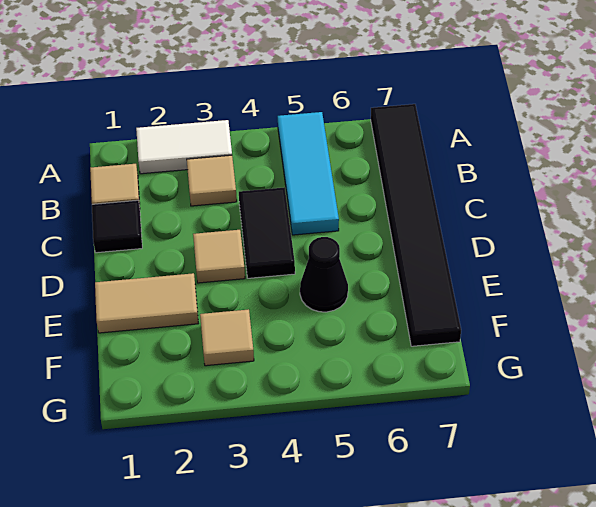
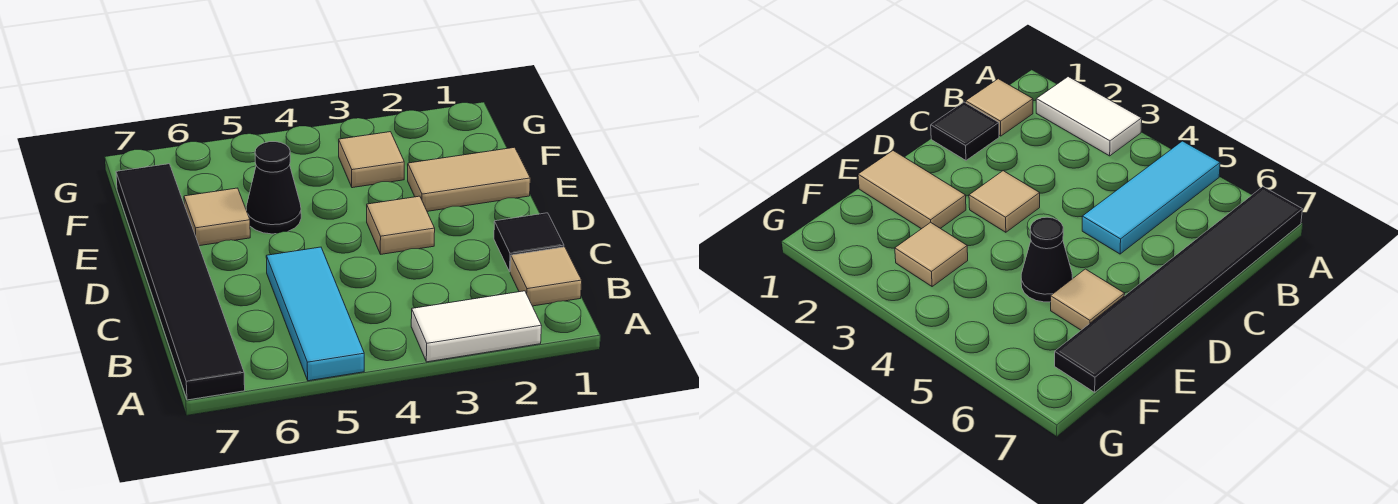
tan tile B3 level 1 -> tan tile E6 level 1
black tile C4:D4 level 1 -> none

